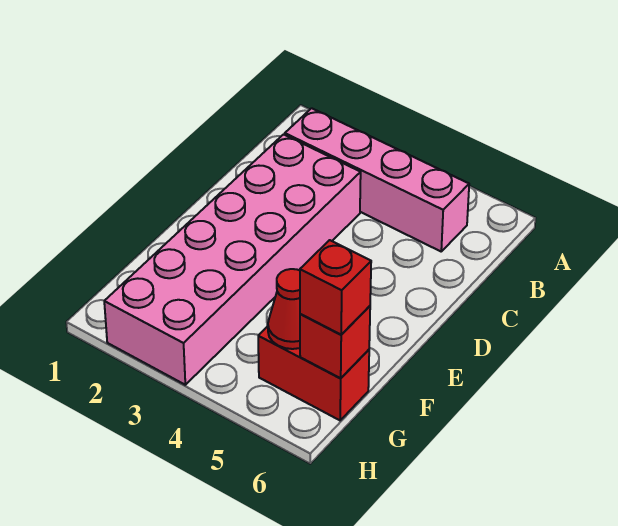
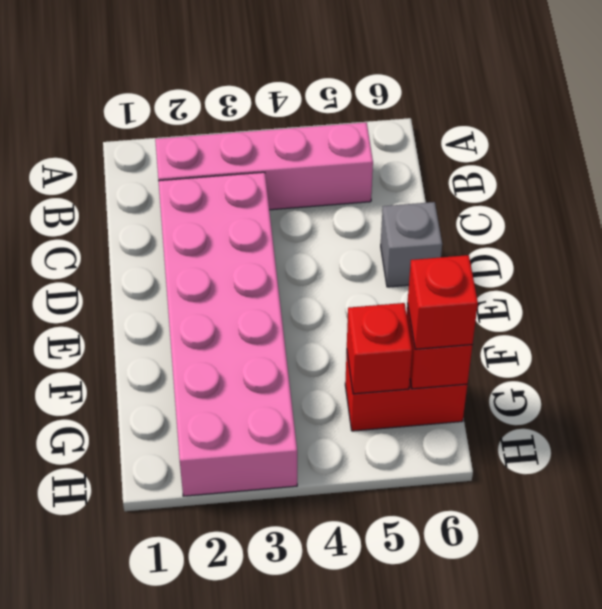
none -> grey brick D6 level 1
red cone G5 level 2 -> red brick G5 level 2

